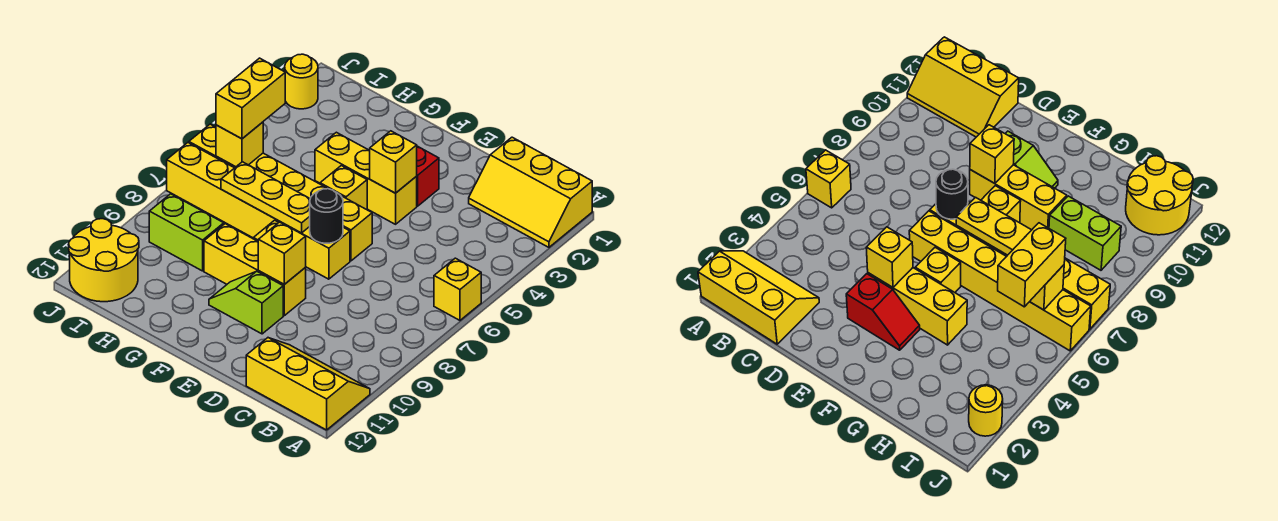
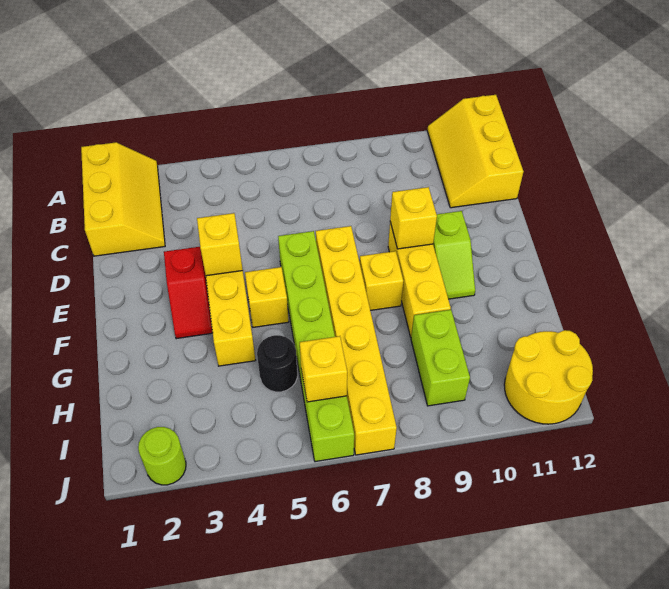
yellow brick A6 level 1 -> none
yellow brick E6:J6 level 1 -> lime brick E6:J6 level 1
black round brick E7 level 2 -> black round brick H5 level 1
yellow plate F7:H7 level 2 -> none
yellow brick I5:I6 level 3 -> none
yellow round brick J2 level 1 -> lime round brick J2 level 1

